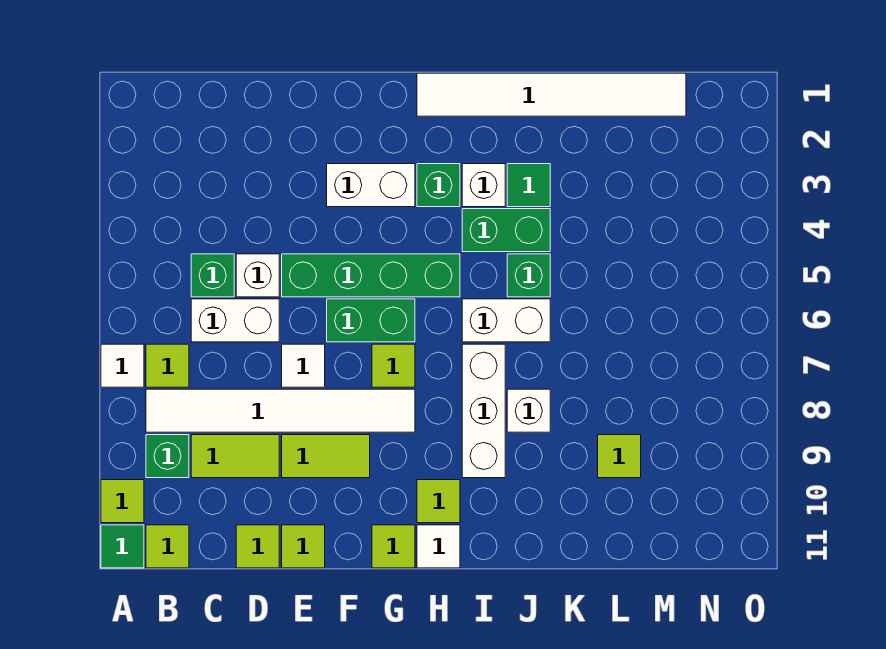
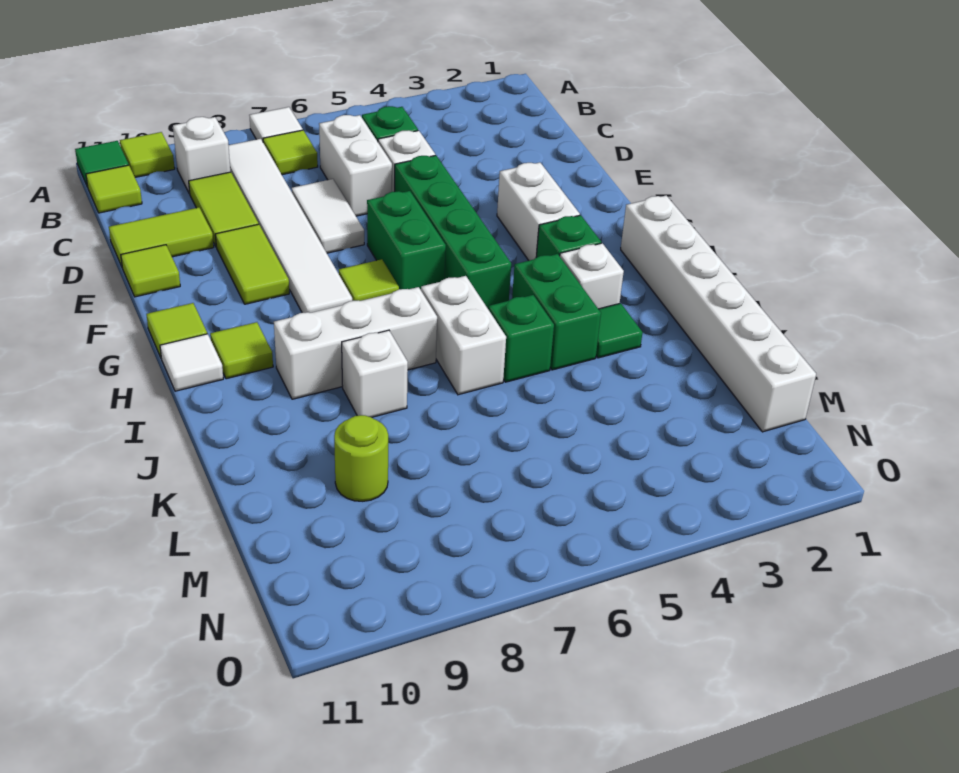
green brick B9 level 1 -> white brick B9 level 1
lime tile D11 level 1 -> lime tile D10:D11 level 1
white tile E7 level 1 -> white tile D7:E7 level 1
white tile H1:M1 level 1 -> white brick H1:M1 level 1
lime tile L9 level 1 -> lime round brick L9 level 1

